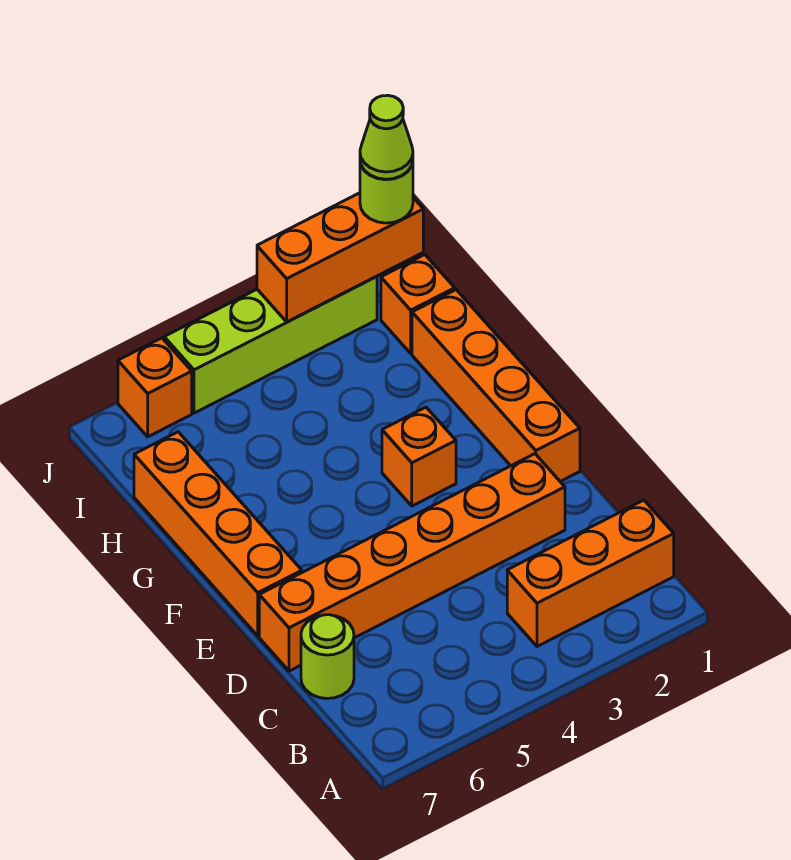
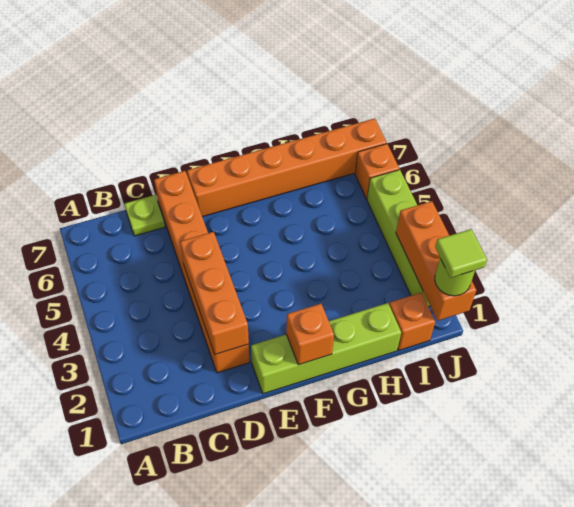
orange brick B1:B3 level 1 -> orange brick D2:D4 level 2
lime round brick C7 level 1 -> lime plate C7 level 1
orange brick E1:H1 level 1 -> lime brick E1:H1 level 1
orange brick E7:H7 level 1 -> orange brick E7:J7 level 1
orange brick F3 level 1 -> orange brick F1 level 2
lime cone J1 level 4 -> lime tile J1 level 4

